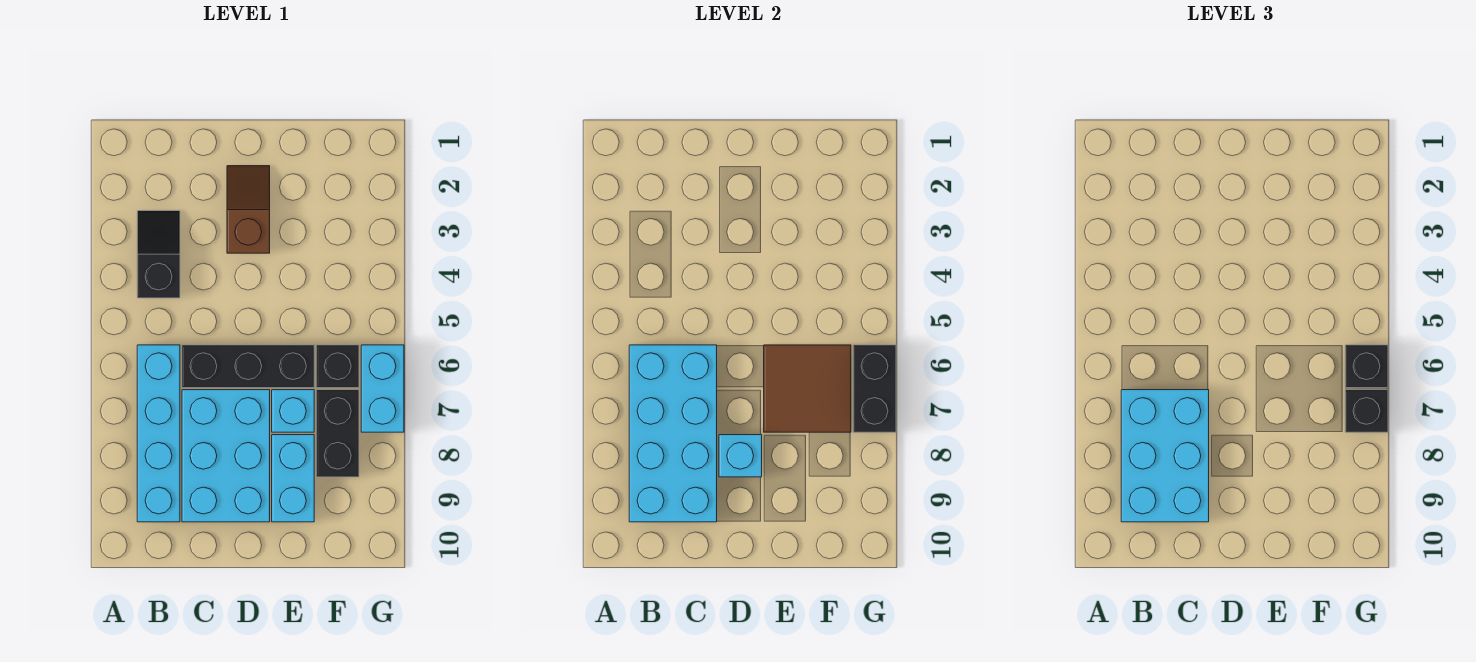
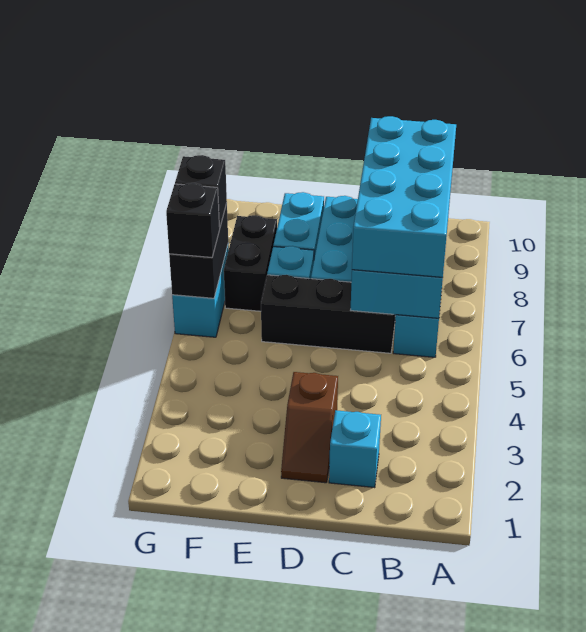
black slope B3:B4 level 1 top 4 -> none
cyan brick B7:C9 level 3 -> cyan brick B6:C9 level 3
cyan brick D8 level 2 -> cyan brick C2 level 1
brown tile E6:F7 level 2 -> none
black brick F6 level 1 -> none

